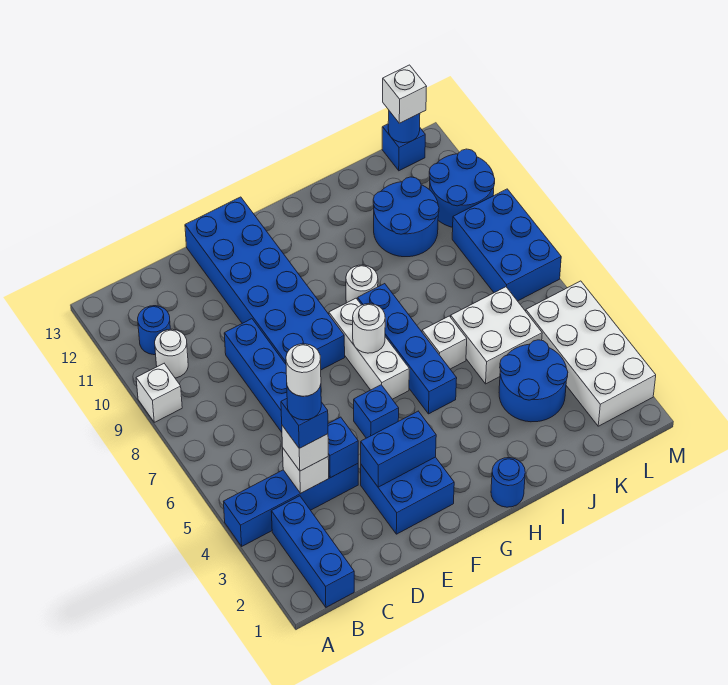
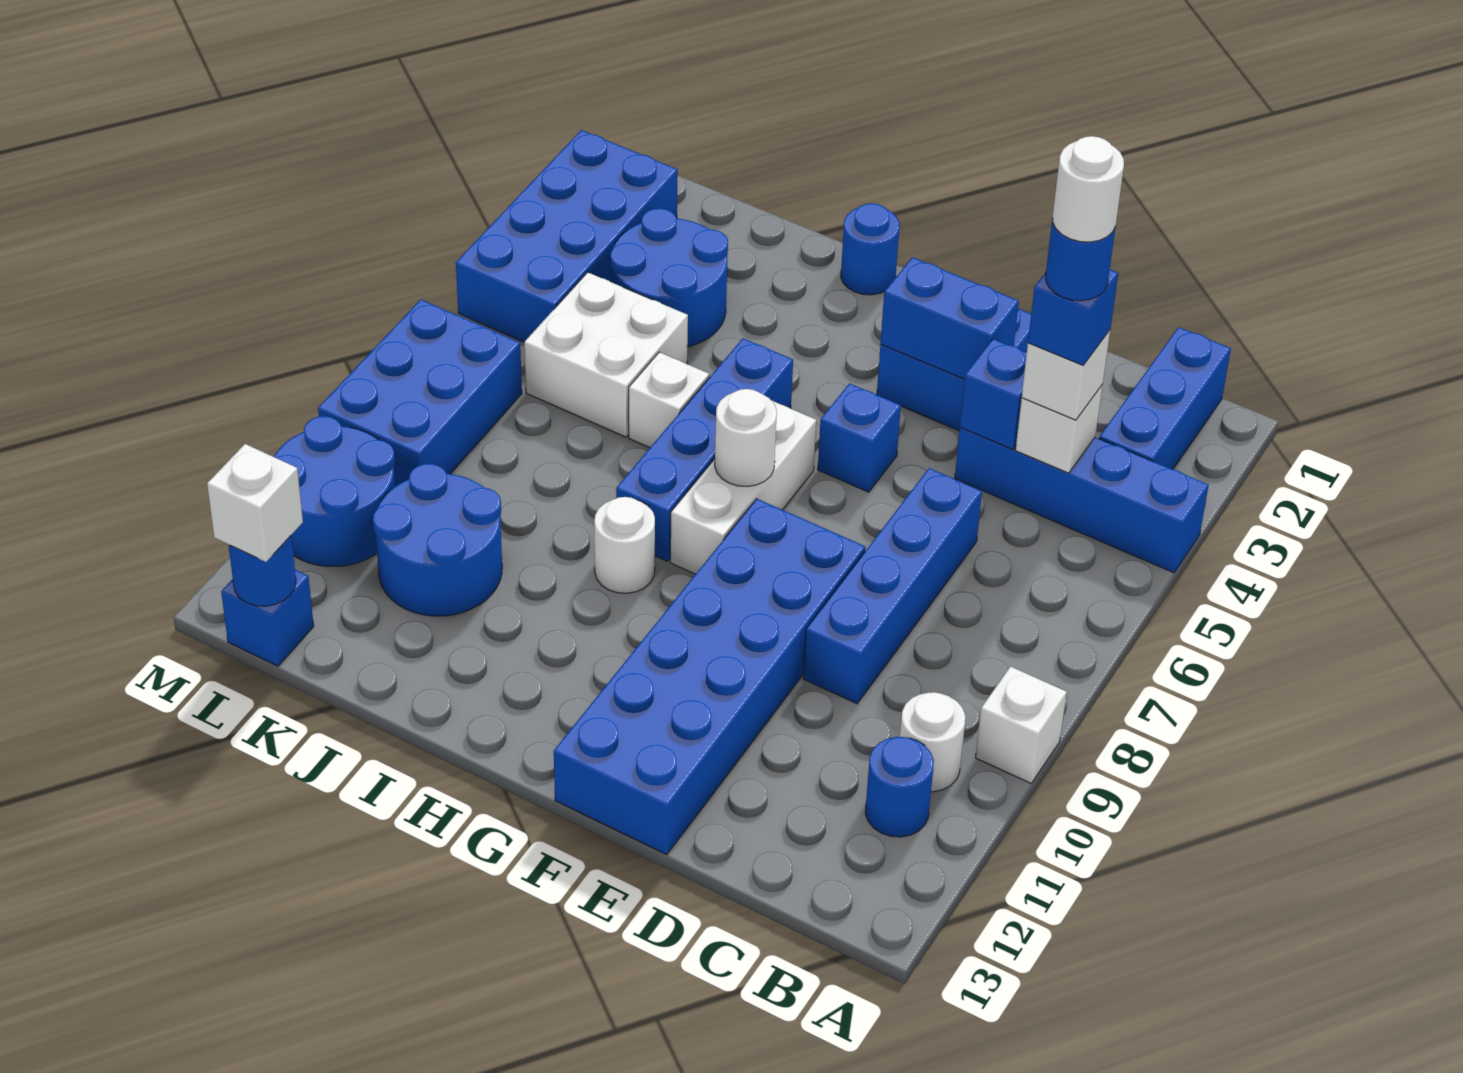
white brick L2:M5 level 1 -> blue brick L2:M5 level 1

